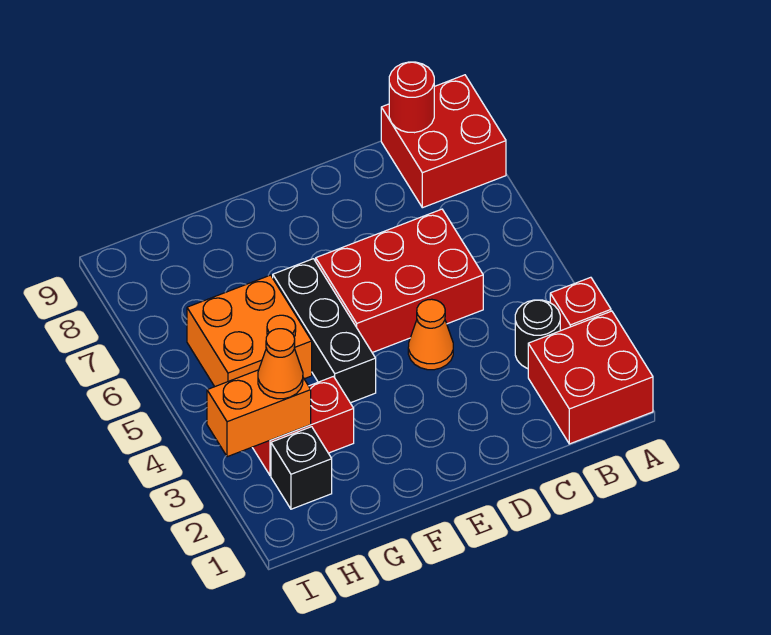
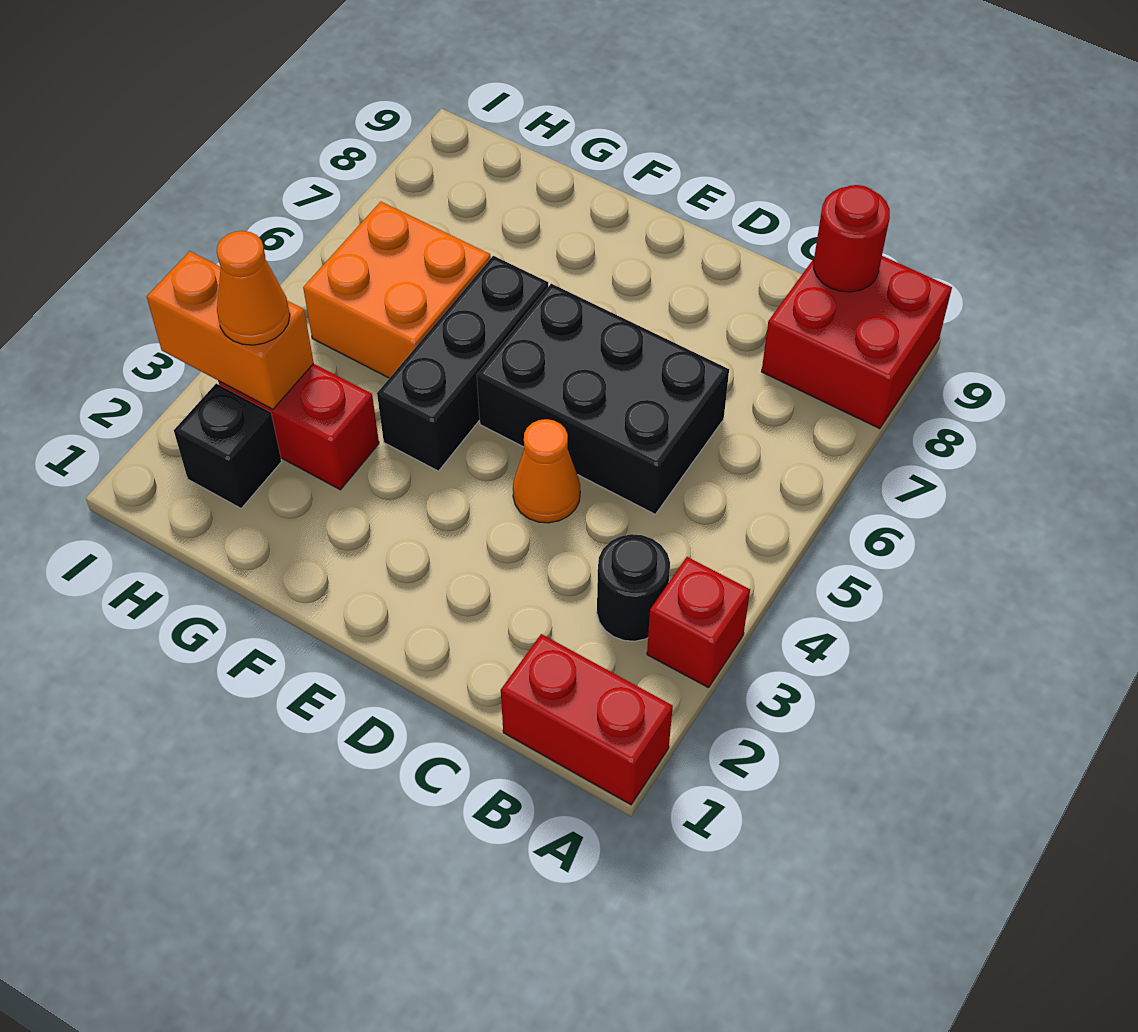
red brick A1:B2 level 1 -> red brick A1:B1 level 1
red brick C5:E6 level 1 -> black brick C5:E6 level 1

